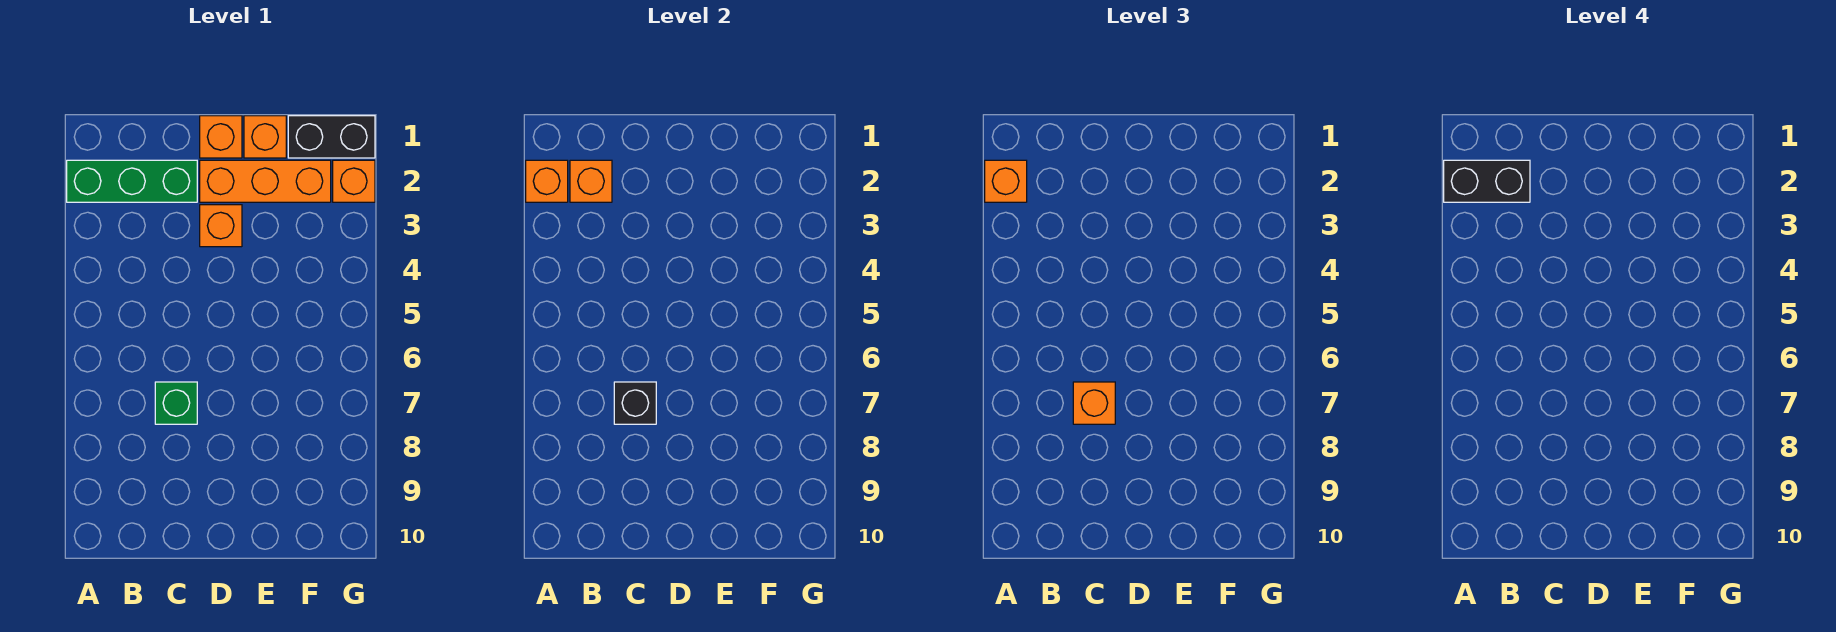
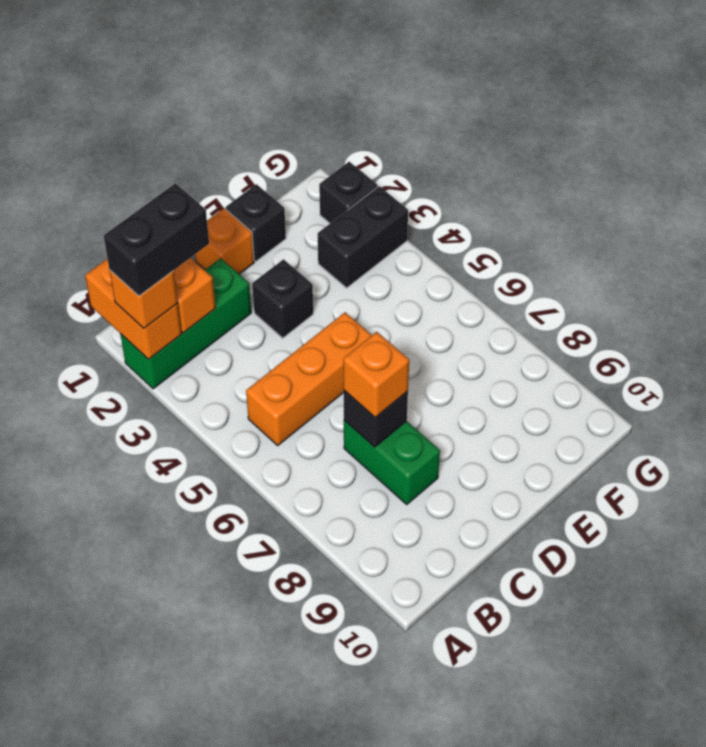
orange brick A2 level 2 -> orange brick A1:A2 level 2
green brick C7 level 1 -> green brick C7:C8 level 1
orange brick D2:F2 level 1 -> orange brick B5:D5 level 1
orange brick D3 level 1 -> black brick D3 level 1
orange brick E1 level 1 -> black brick E1 level 1
black brick F1:G1 level 1 -> black brick F3:G3 level 1
orange brick G2 level 1 -> black brick G2 level 1

